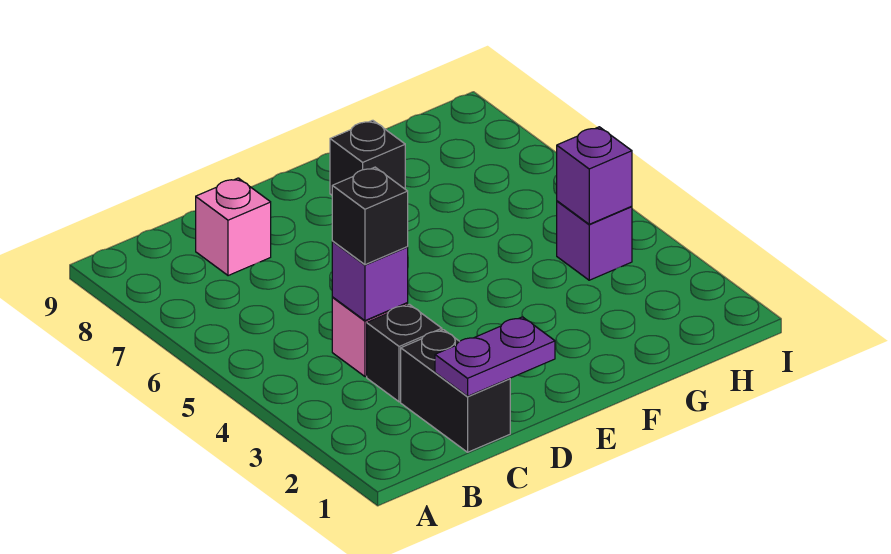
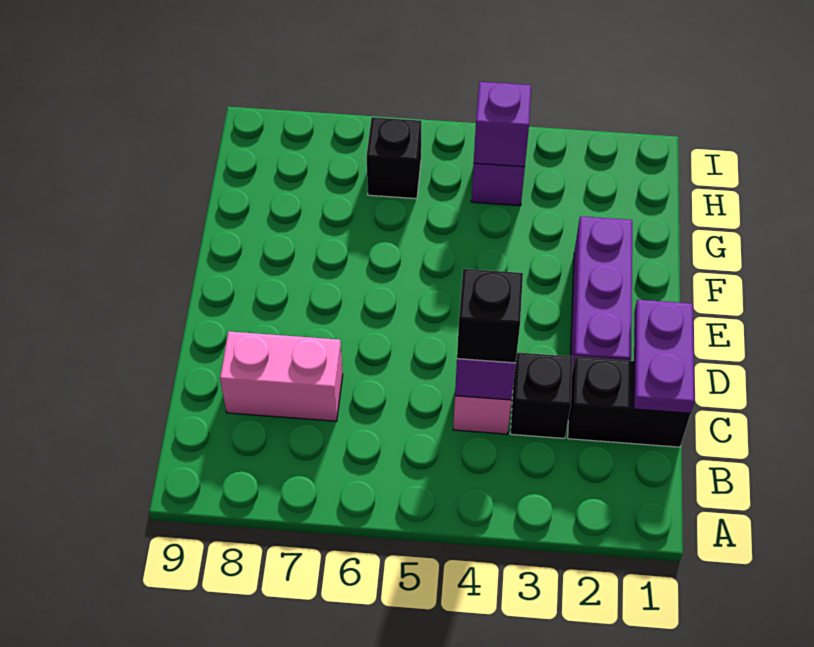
pink brick C8 level 1 -> pink brick C7:C8 level 1
none -> purple brick D2:F2 level 1
black brick F8 level 1 -> black brick H6 level 1

